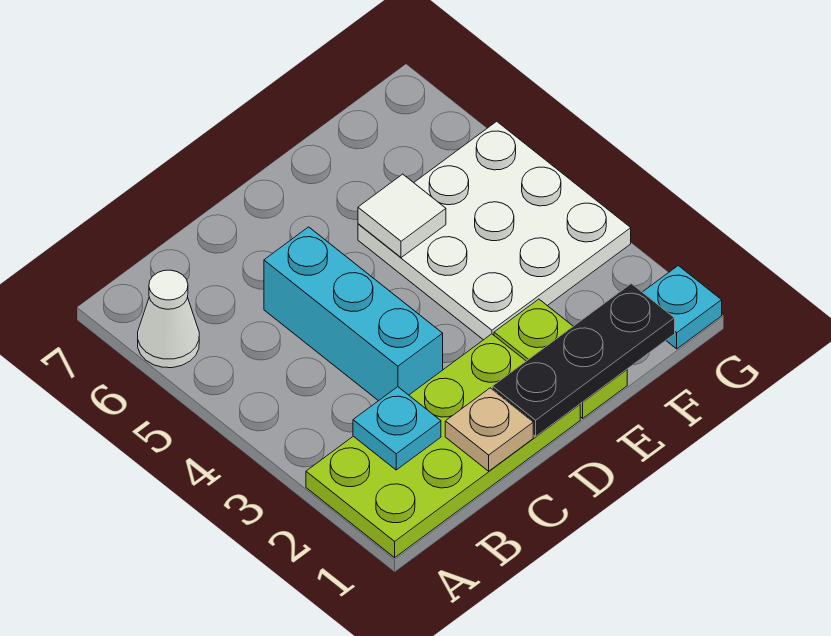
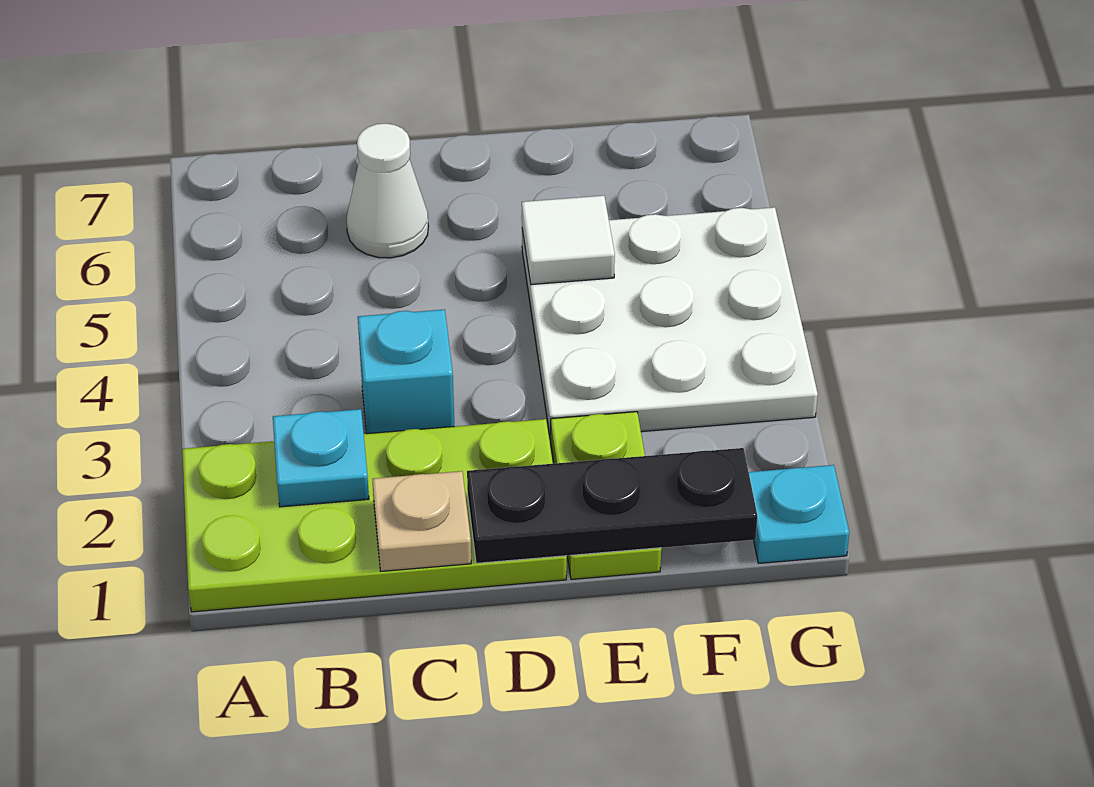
white cone A6 level 1 -> white cone C6 level 1
cyan brick C3:C5 level 1 -> cyan brick C3 level 1

